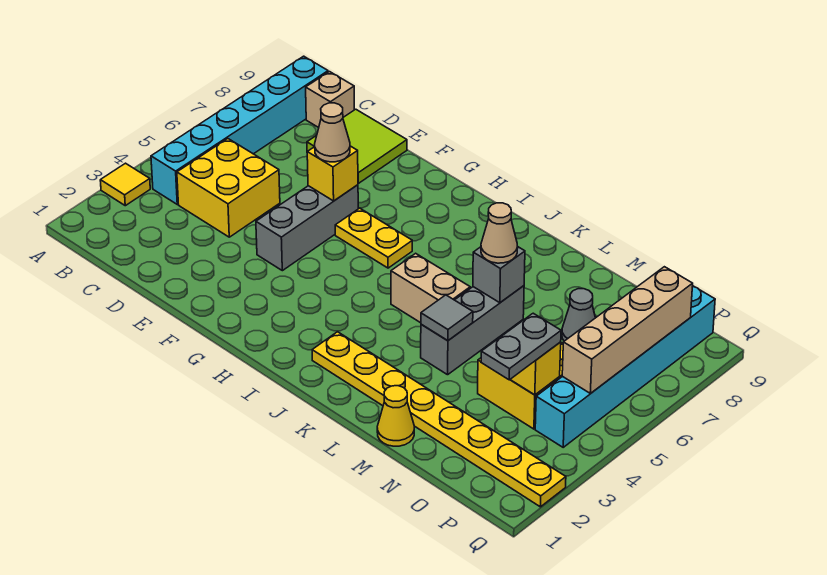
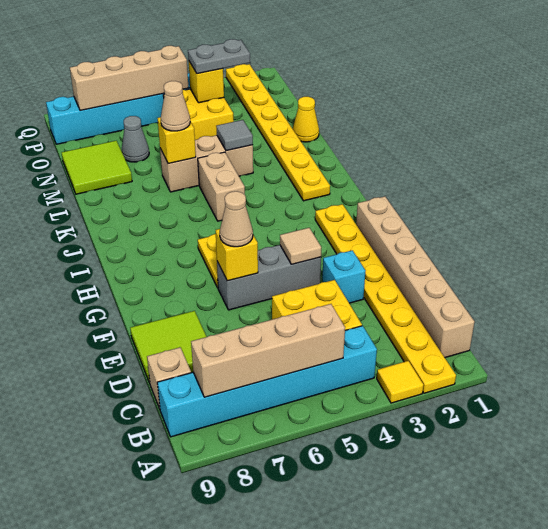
none -> yellow plate A2:H2 level 1
none -> tan brick B1:G1 level 1
none -> tan brick B5:B8 level 2
none -> cyan brick E3 level 1
none -> tan tile F4 level 2
grey brick L4:L6 level 1 -> tan brick L4:L6 level 1
grey brick L6 level 2 -> yellow brick L6 level 2
none -> lime tile M8:N9 level 1

